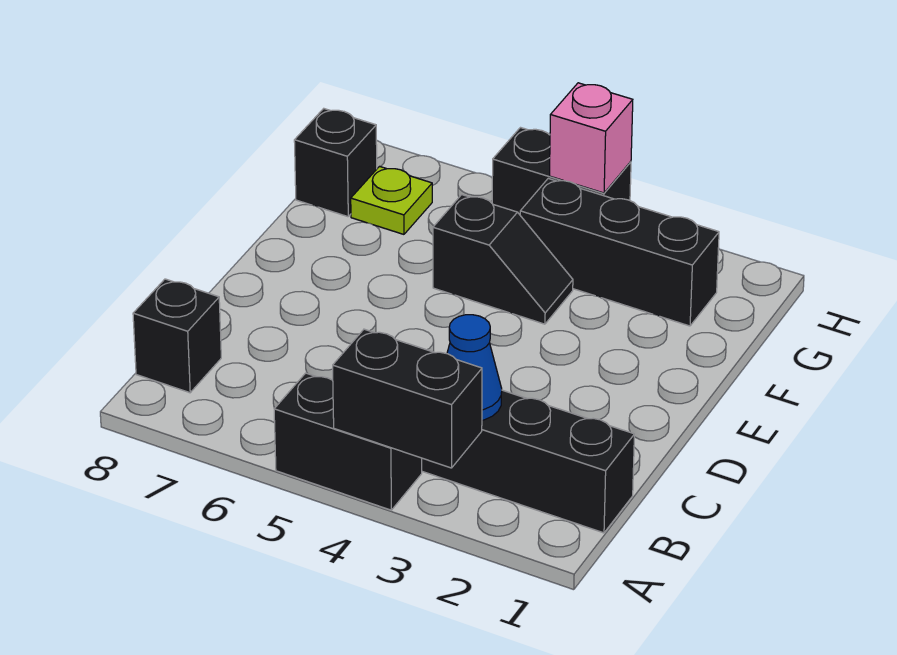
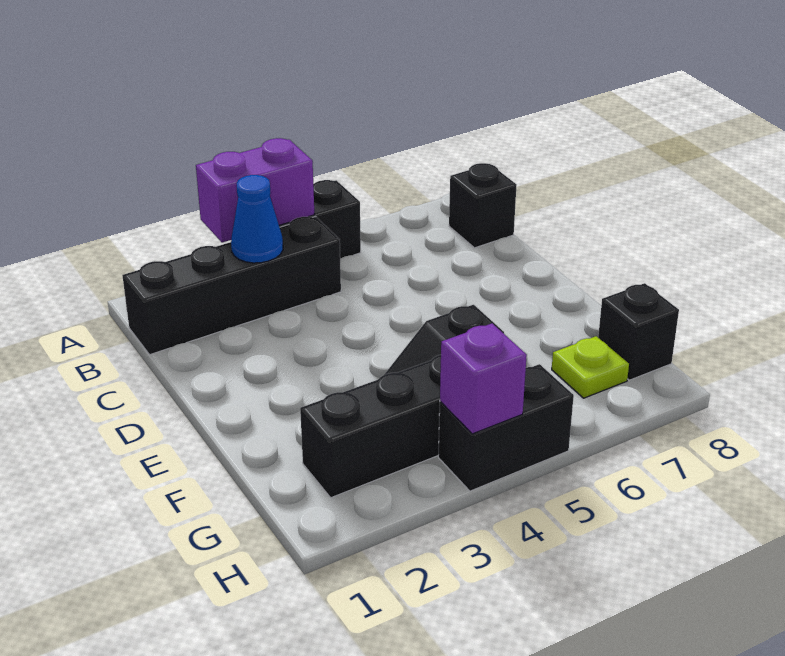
black brick A3:A4 level 2 -> purple brick A3:A4 level 2
pink brick H4 level 2 -> purple brick H4 level 2

